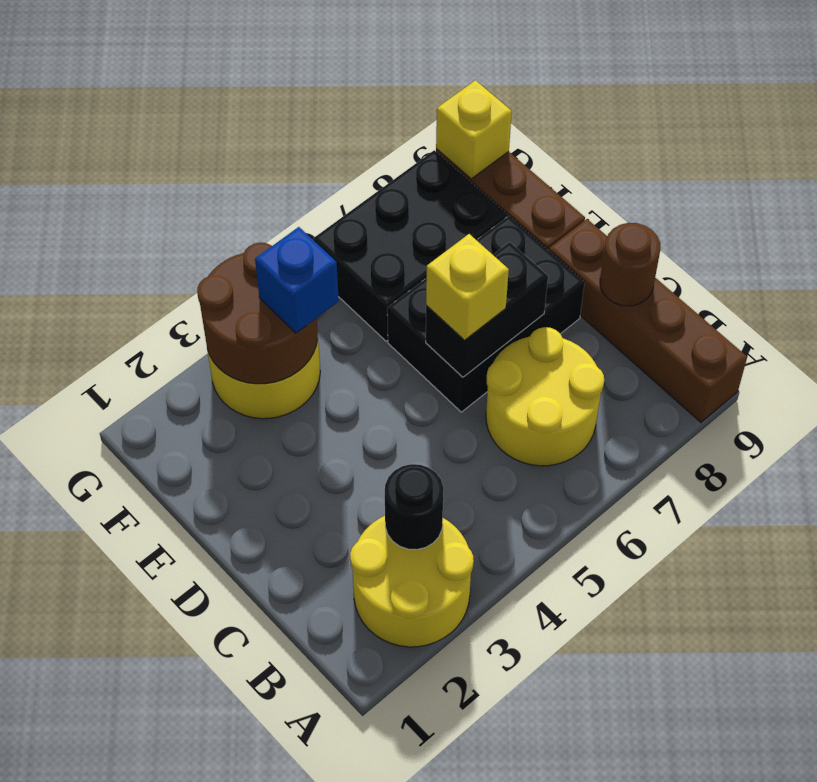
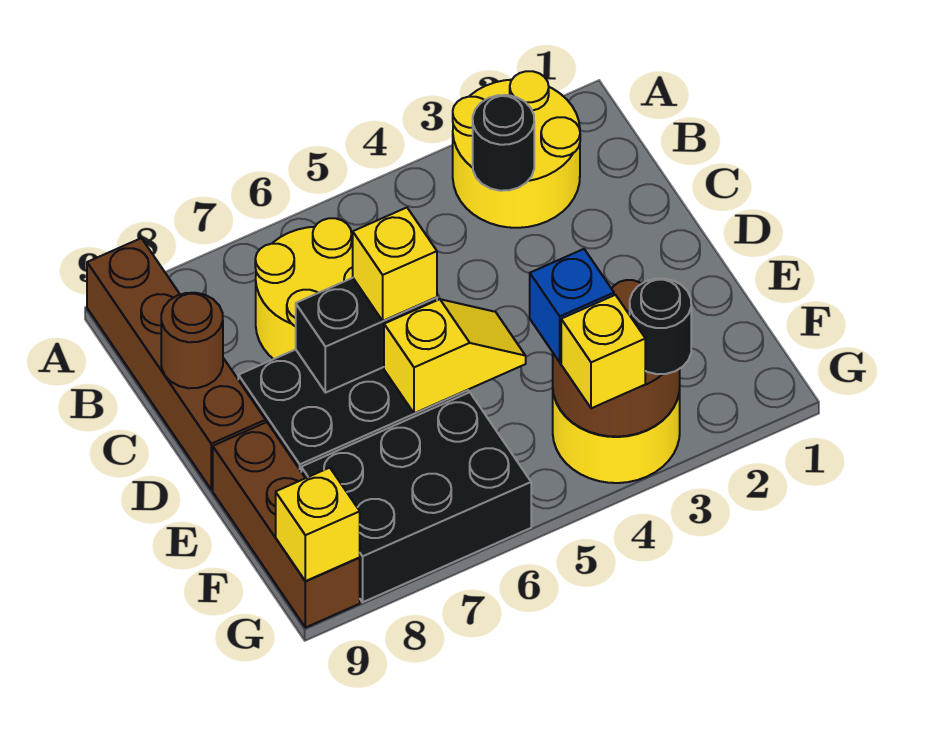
none -> yellow slope E5:E6 level 2 top 6
none -> black round brick G3 level 3
none -> yellow brick G4 level 3

